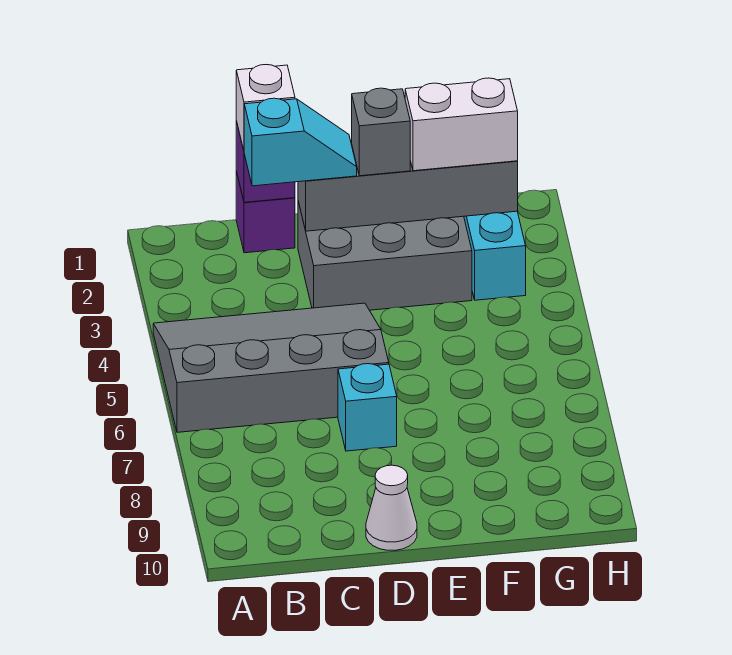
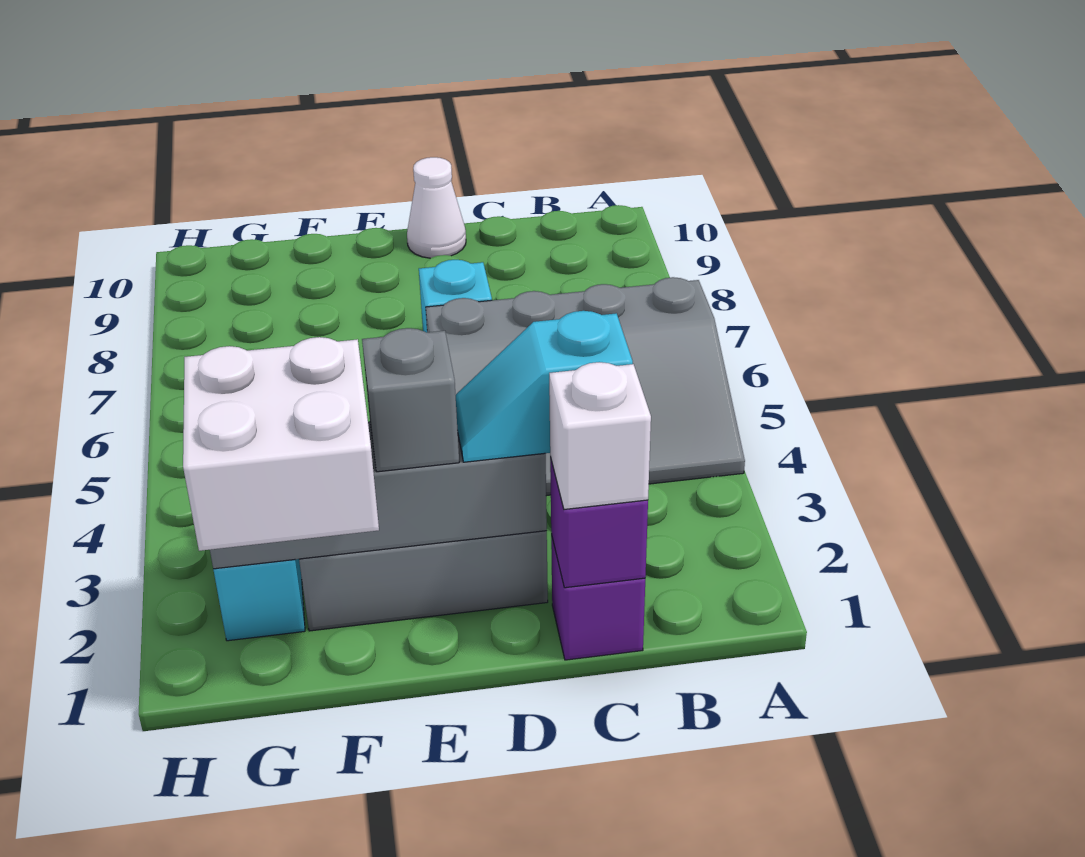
white brick F2:G2 level 3 -> white brick F1:G2 level 3

